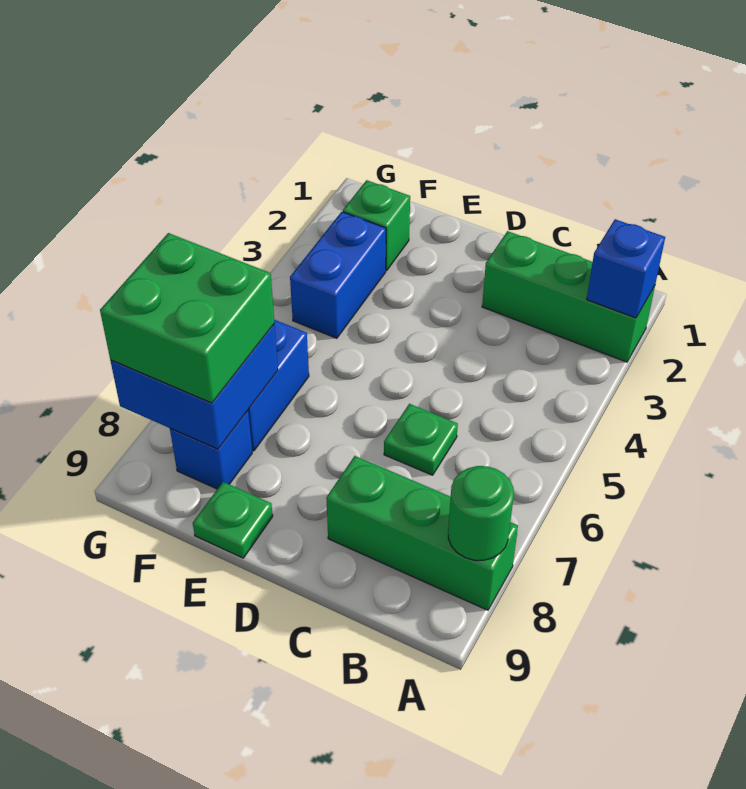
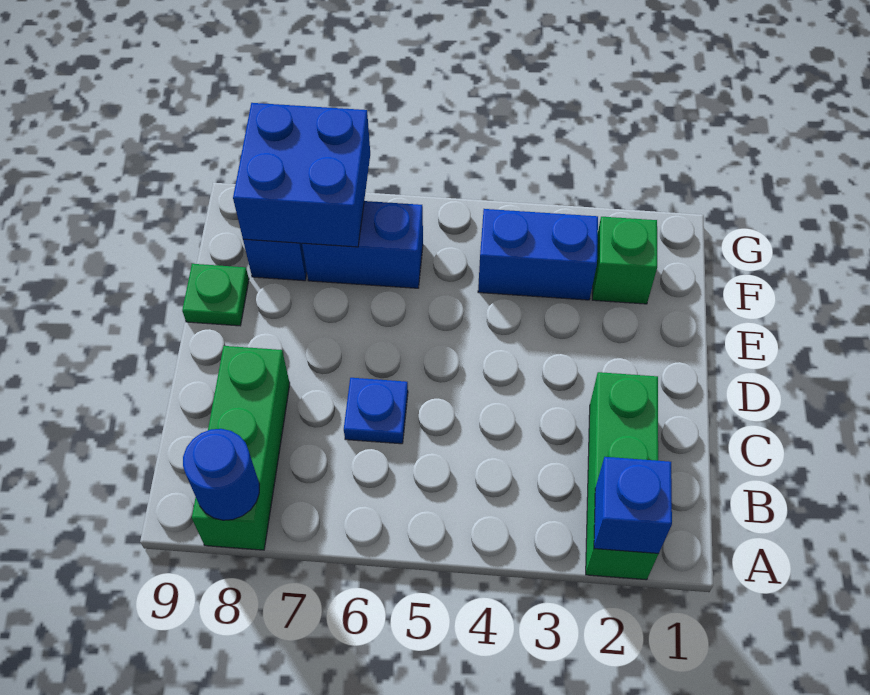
green round brick A8 level 2 -> blue round brick A8 level 2
green plate C6 level 1 -> blue plate C6 level 1
green brick F7:G8 level 3 -> none

